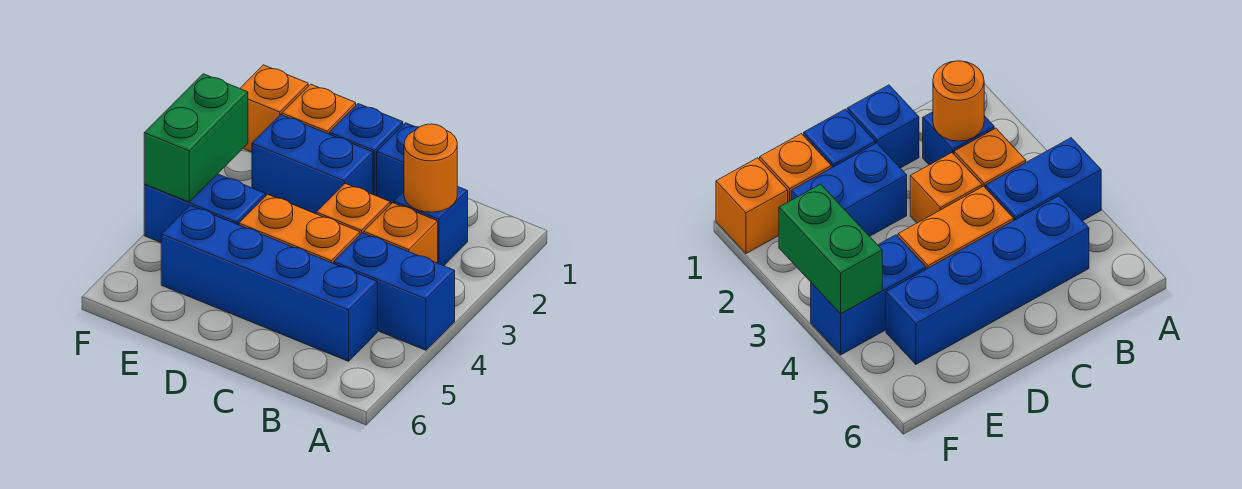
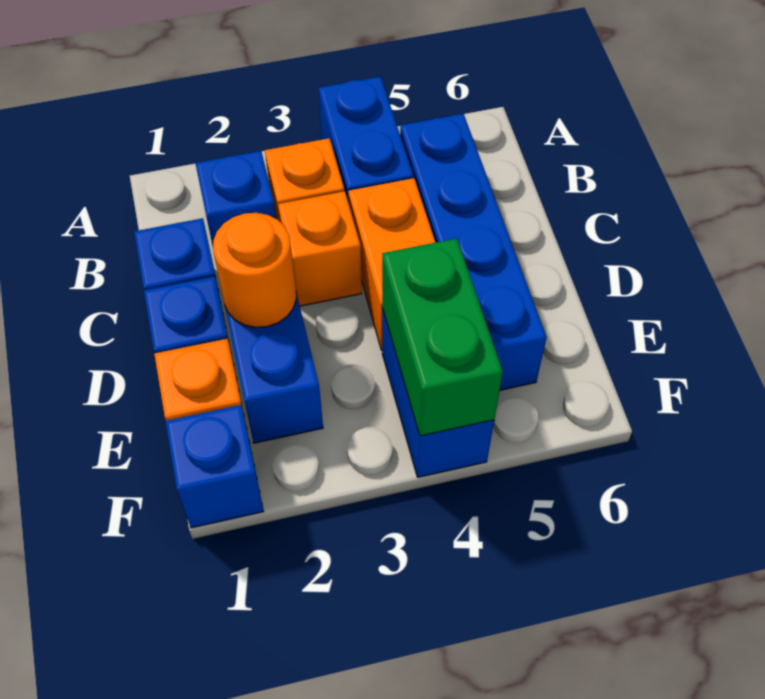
orange round brick B2 level 2 -> orange round brick D2 level 2
orange brick F1 level 1 -> blue brick F1 level 1
green brick F3:F4 level 2 -> green brick E4:F4 level 2

